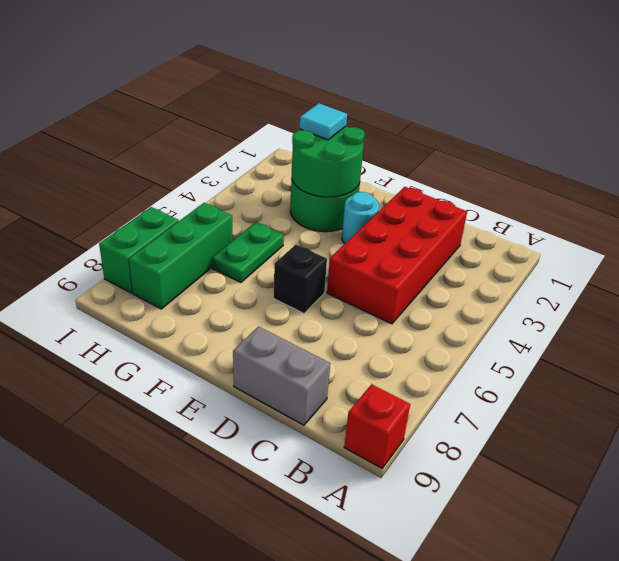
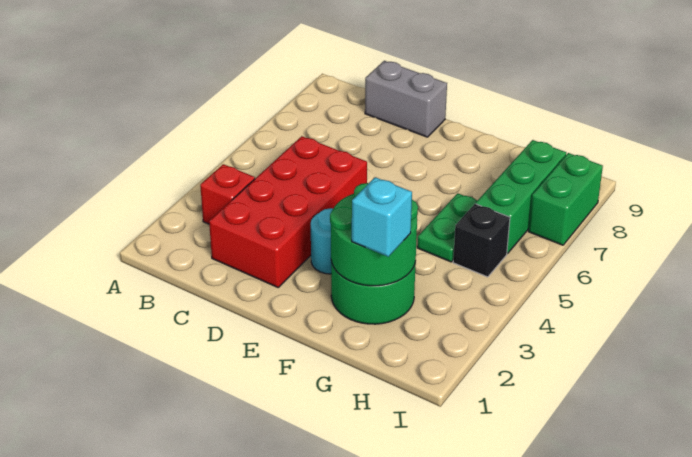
red brick A9 level 1 -> red brick B3 level 1
black brick E6 level 1 -> black brick H5 level 1
cyan tile G2 level 3 -> cyan brick G2 level 3

